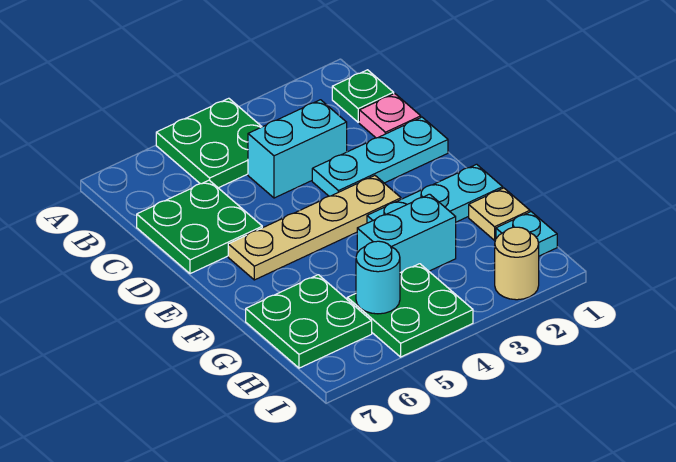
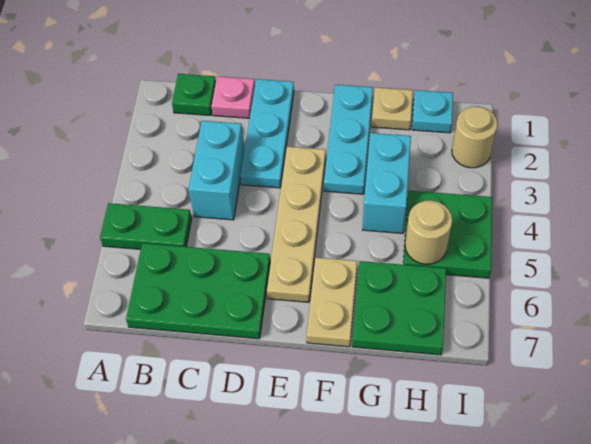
green plate A4:B5 level 1 -> green plate A5:B5 level 1
green plate C6:D7 level 1 -> green plate B6:D7 level 1
none -> tan plate F6:F7 level 1
cyan round brick H5 level 2 -> tan round brick H5 level 2

